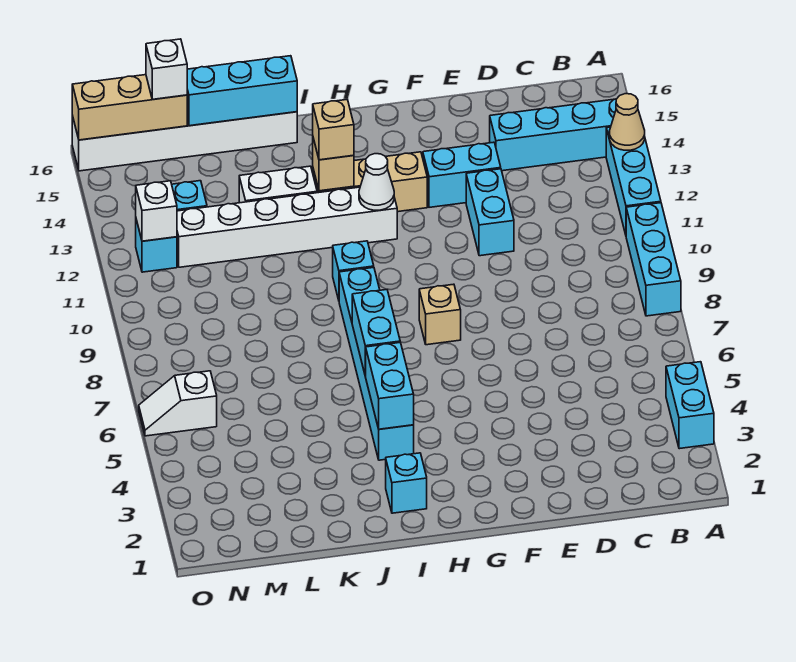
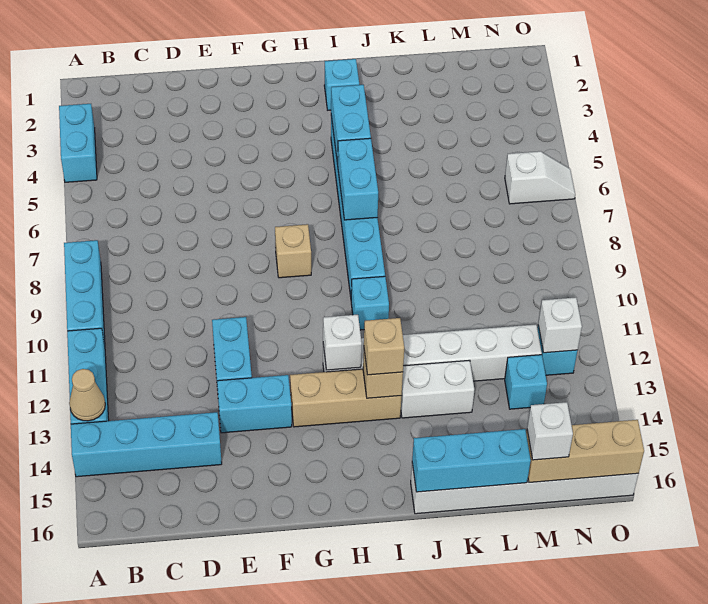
white cone H12 level 2 -> white brick H12 level 2

